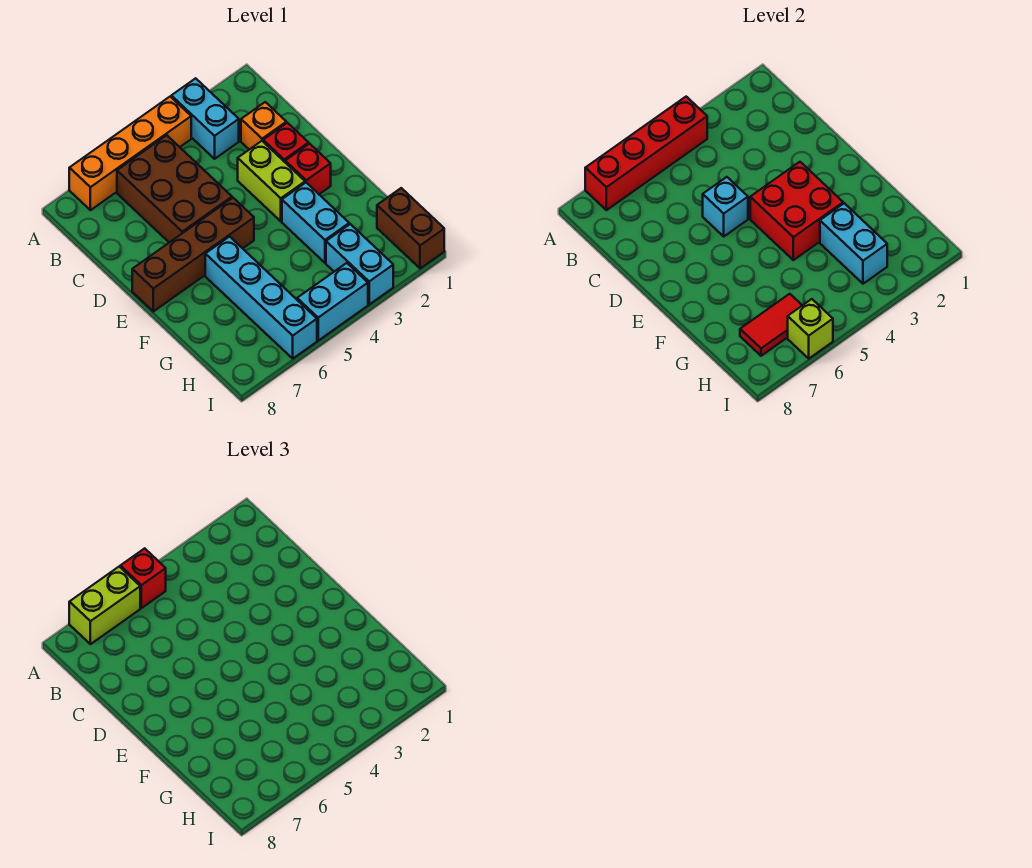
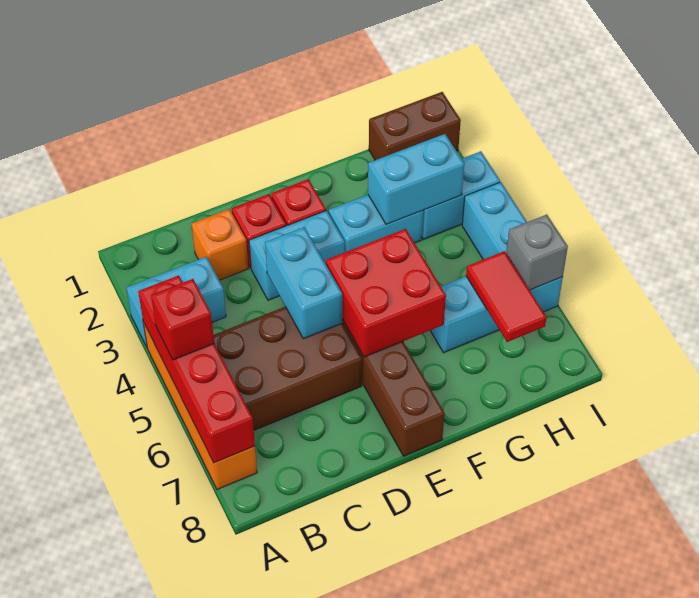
lime brick A6:A7 level 3 -> none
lime brick D3:E3 level 1 -> cyan brick D3:E3 level 1
cyan brick D5 level 2 -> cyan brick D4:D5 level 2
red brick E3:F4 level 2 -> red brick E5:F6 level 2
cyan brick F6:I6 level 1 -> cyan brick G6:I6 level 1
lime brick I6 level 2 -> grey brick I6 level 2

